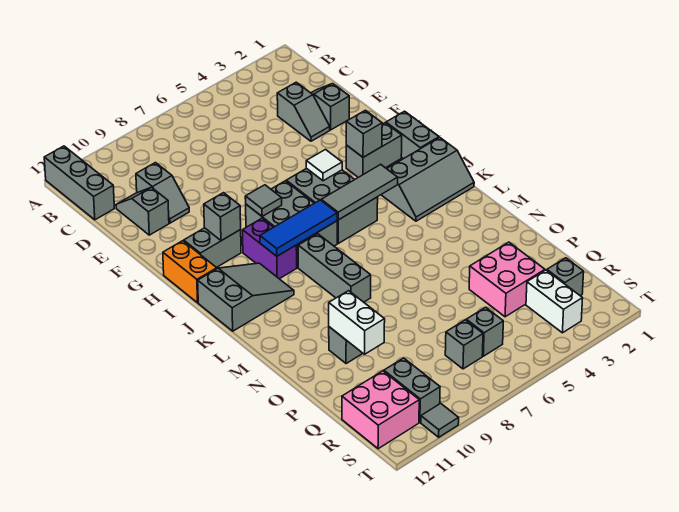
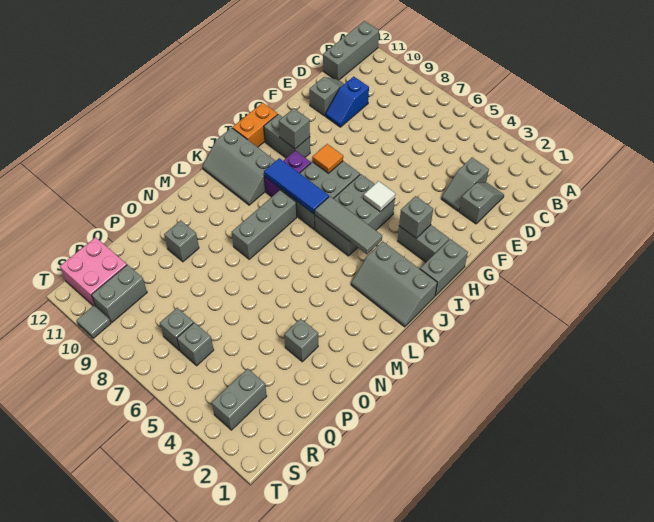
grey slope D10:E10 level 1 top D -> blue slope D10:E10 level 1 top D
grey tile H8 level 2 -> orange tile H8 level 2
grey slope J10:K12 level 1 top 12 -> grey slope J10:K12 level 1 top J
white brick O10:P10 level 2 -> none
pink brick P3:Q4 level 1 -> none
grey brick R2 level 1 -> grey brick O3 level 1
white brick R3:S3 level 1 -> grey brick R3:S3 level 1

